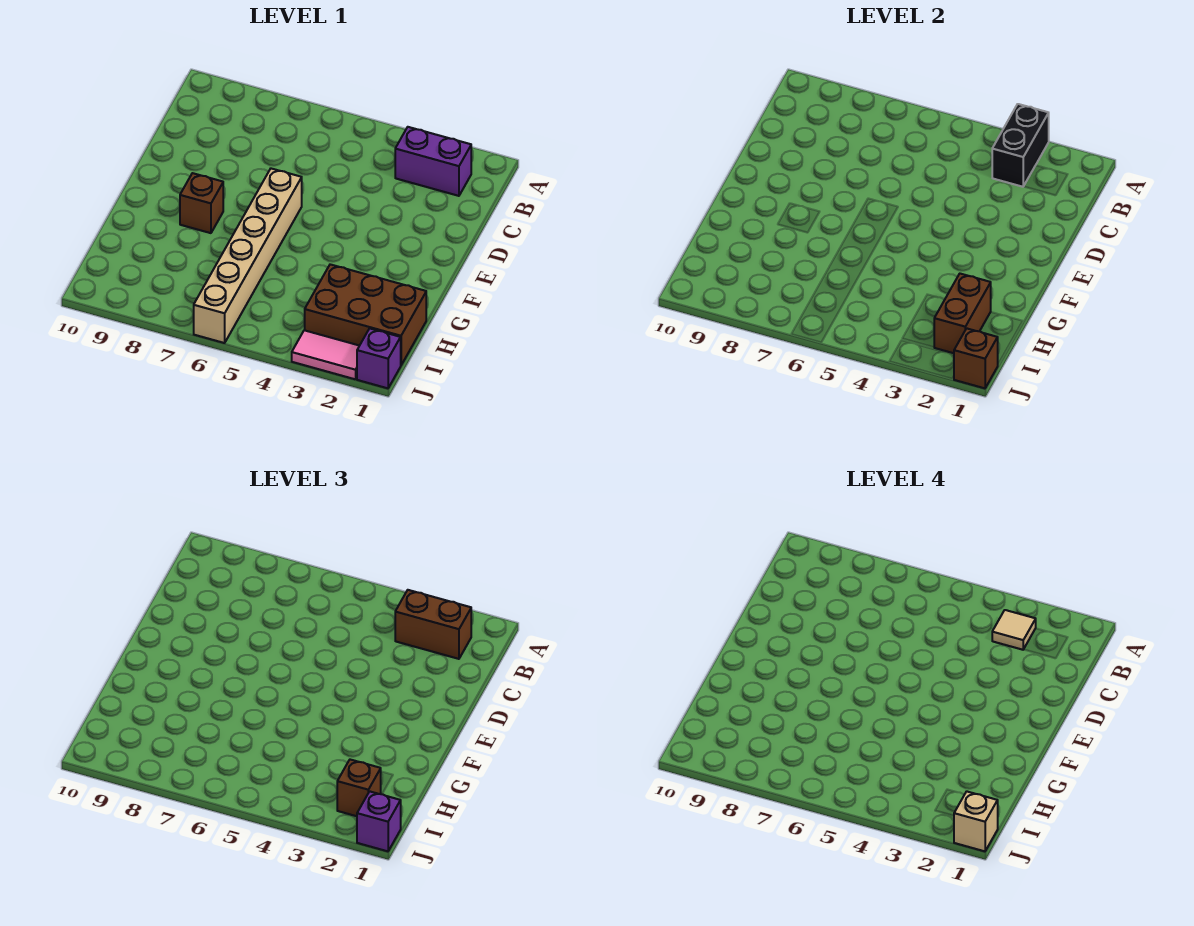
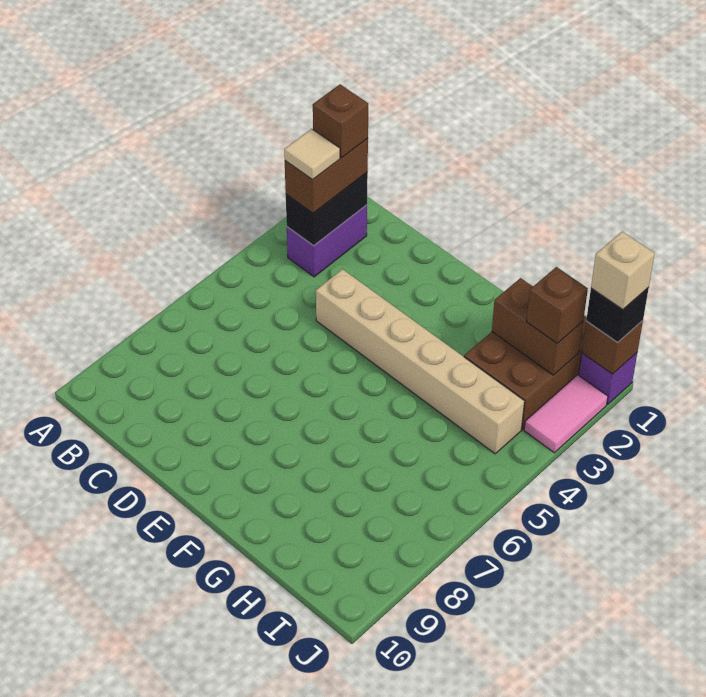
black brick A3:B3 level 2 -> black brick B2:B3 level 2
tan brick E6:J6 level 1 -> tan brick D4:I4 level 1
brown brick F8 level 1 -> brown brick B2 level 4
purple brick J1 level 3 -> black brick J1 level 3

